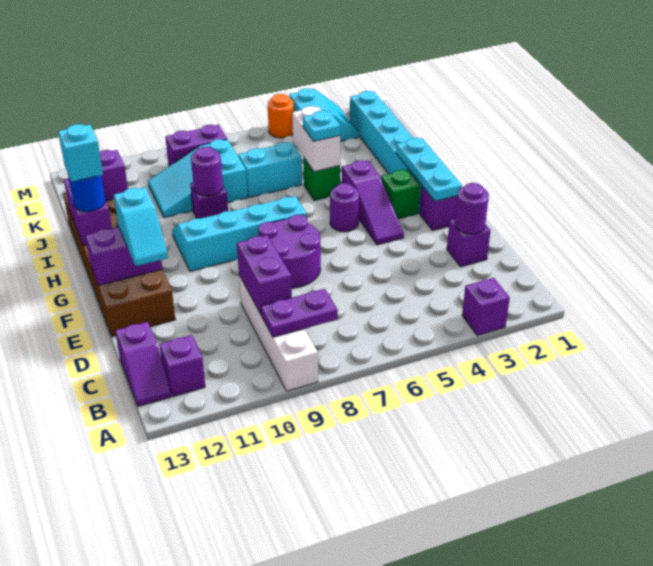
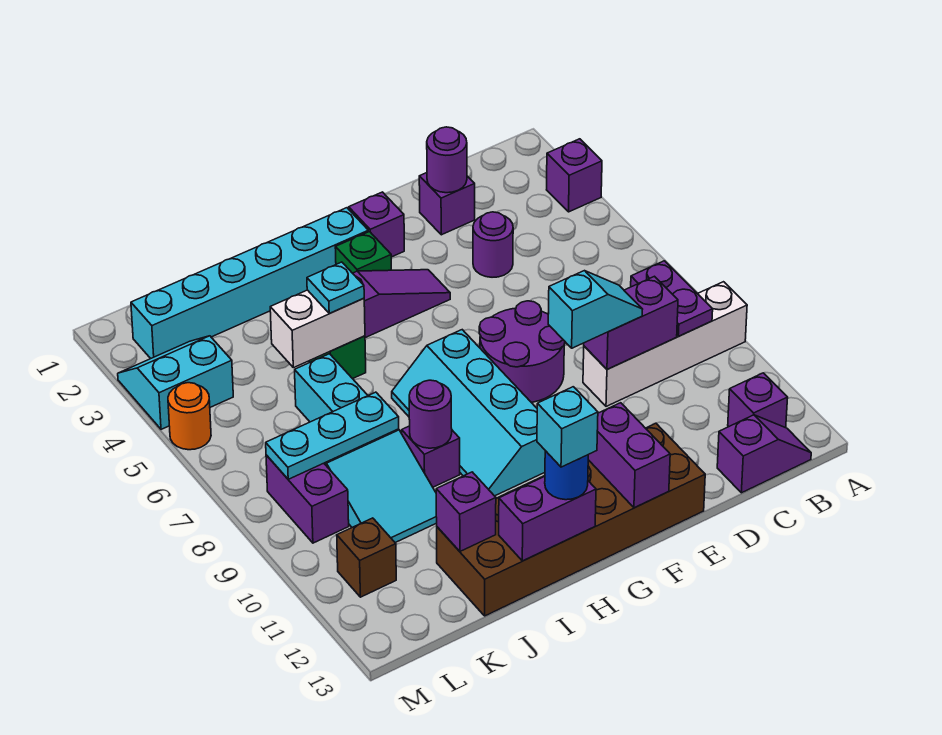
cyan slope E12:F12 level 3 top F -> cyan slope D9:E9 level 3 top E
cyan plate F2:H2 level 2 -> cyan plate J8:L8 level 2
purple round brick G5 level 1 -> purple round brick D4 level 1
none -> brown brick L11 level 1

